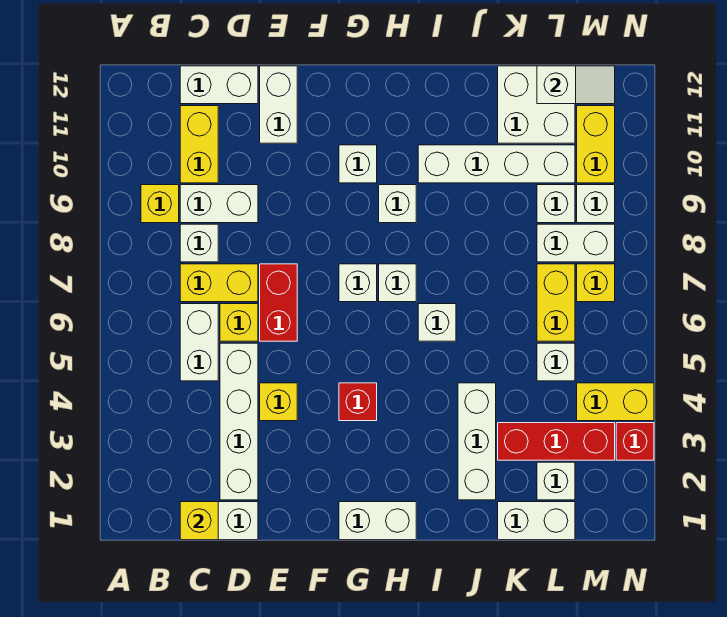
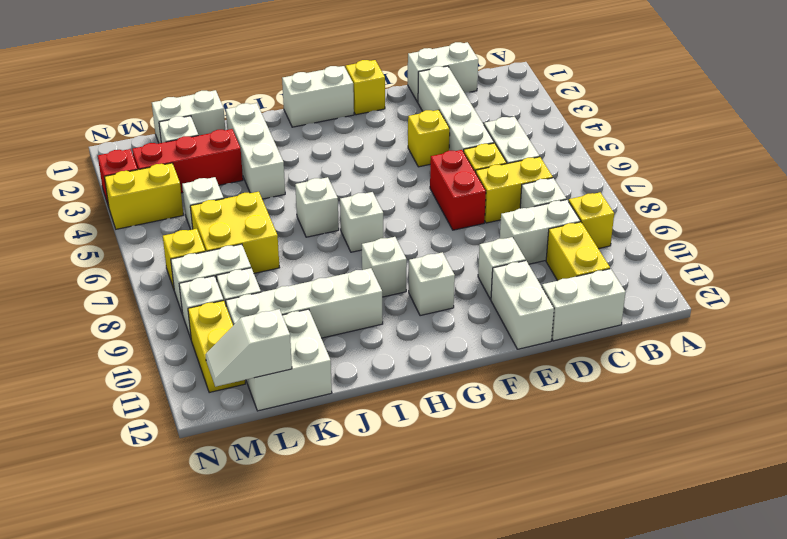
yellow brick C1 level 2 -> yellow brick F1 level 1
red brick G4 level 1 -> none
white brick G7 level 1 -> white brick E10 level 1
yellow brick L6:L7 level 1 -> yellow brick K6:L7 level 1

